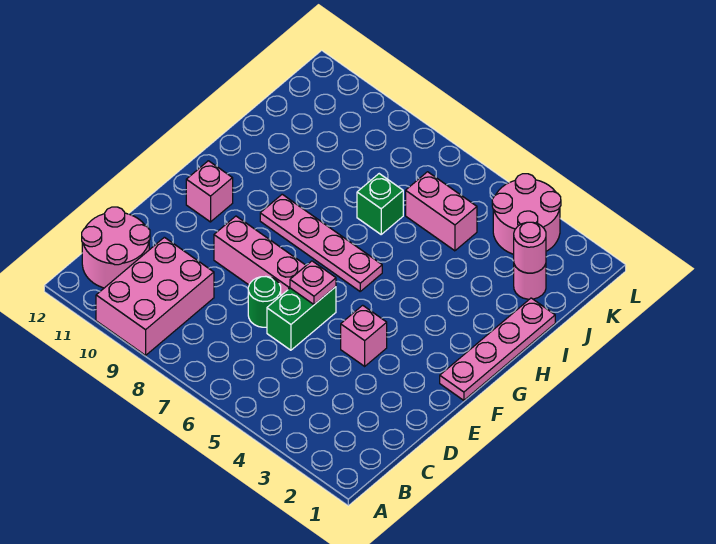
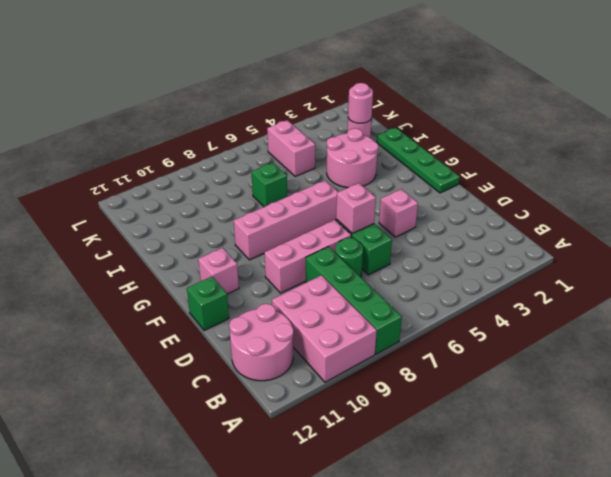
none -> green brick A8:D8 level 1
pink plate E6 level 2 -> pink brick E6 level 2
none -> green brick E12 level 1
pink plate F1:I1 level 1 -> green plate F1:I1 level 1
pink plate G6:G9 level 1 -> pink brick G6:G9 level 1
pink brick J5:J6 level 1 -> pink brick J5:K5 level 1
pink round brick K3:L4 level 1 -> pink round brick H3:I4 level 1

